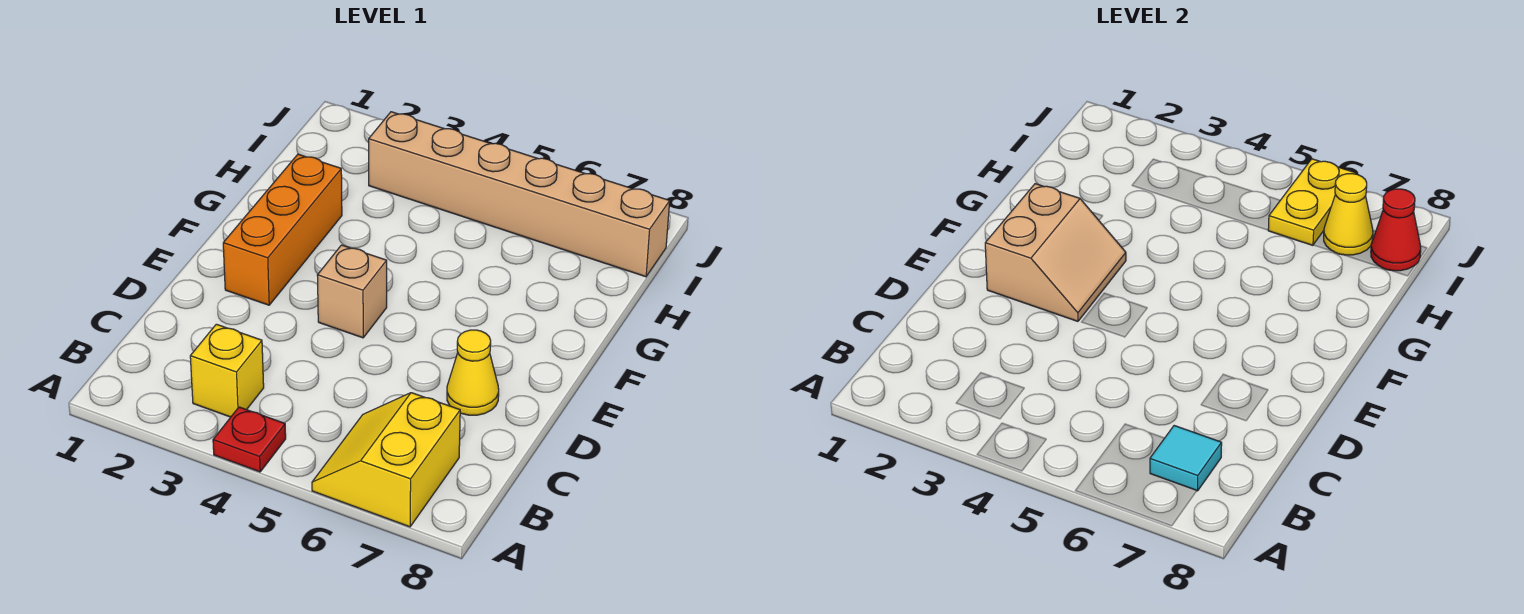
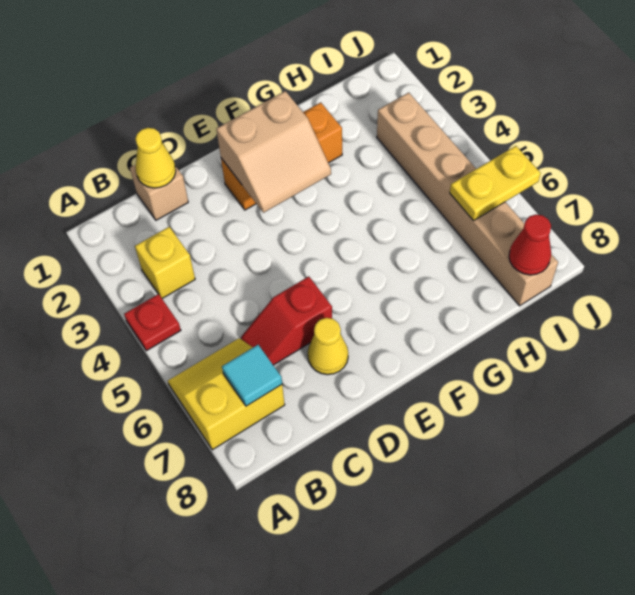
none -> red slope C6:D6 level 1 top D
tan brick E4 level 1 -> tan brick C1 level 1
yellow cone I7 level 2 -> yellow cone C1 level 2

